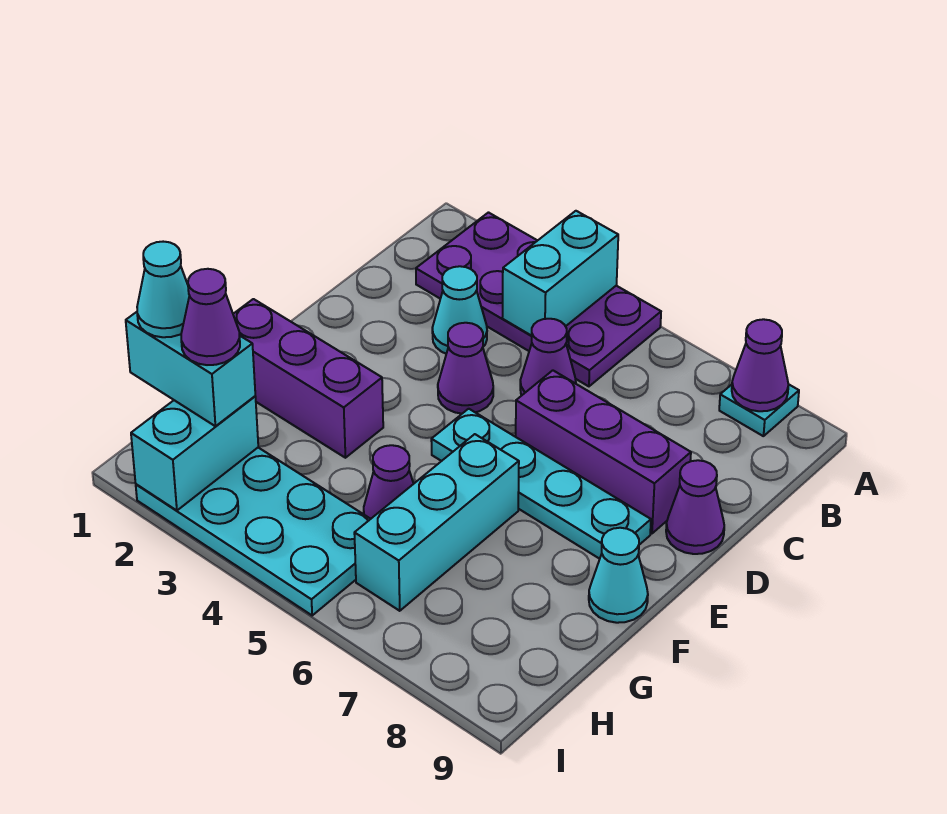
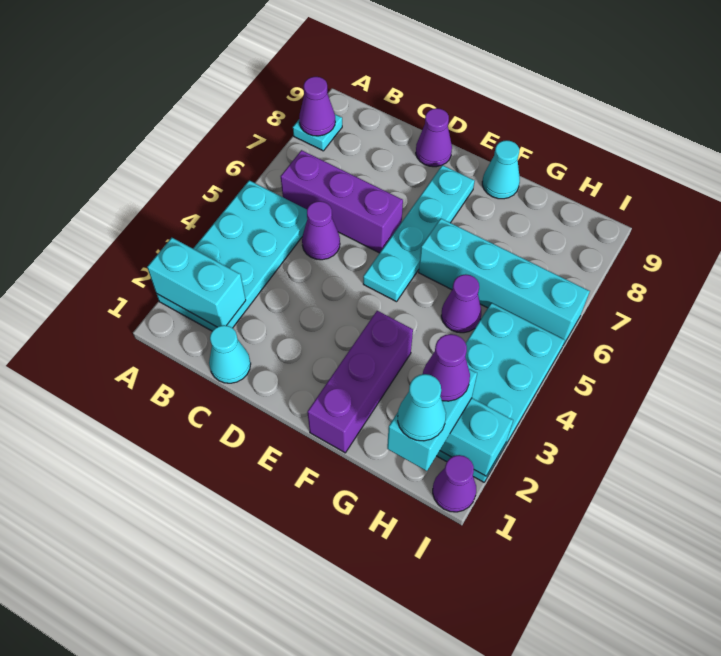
purple plate A2:B5 level 1 -> cyan plate A2:B5 level 1
cyan brick A4:B4 level 2 -> cyan brick A2:B2 level 2
cyan cone C3 level 1 -> cyan cone C1 level 1
purple cone D4 level 1 -> purple cone I1 level 1
purple brick D6:D8 level 1 -> purple brick B6:D6 level 1
cyan brick F6:H6 level 1 -> cyan brick F6:I6 level 1

